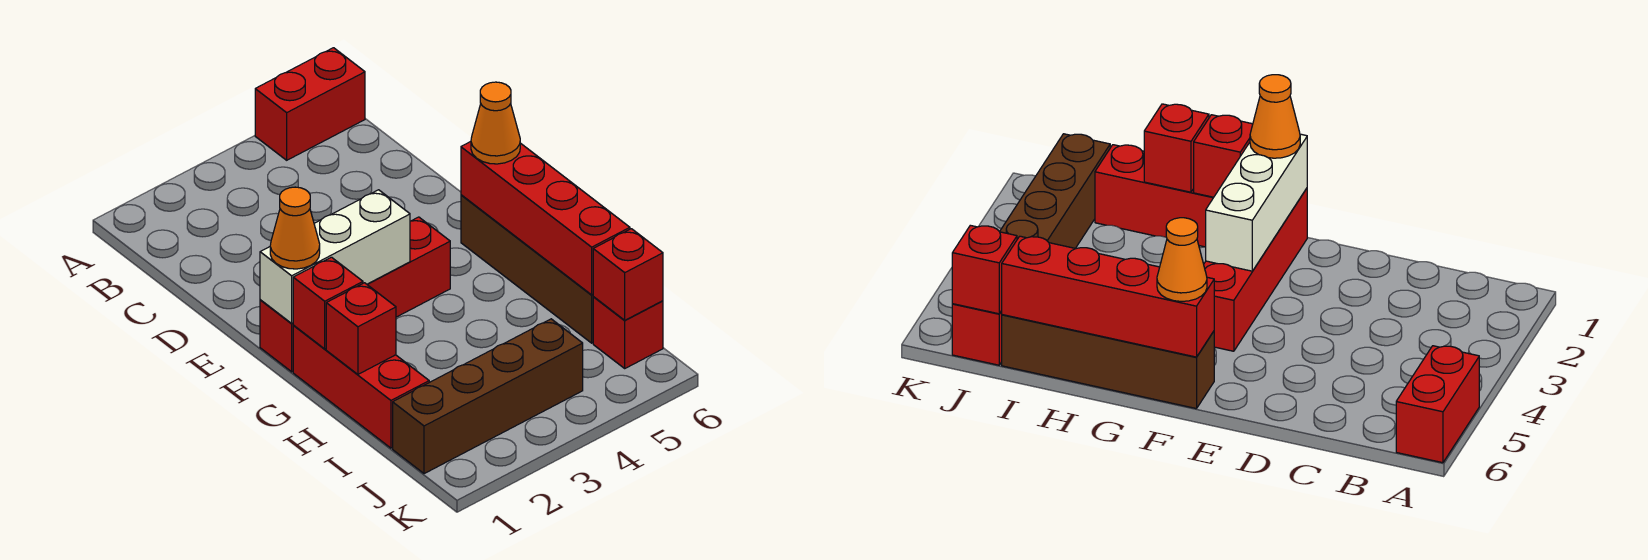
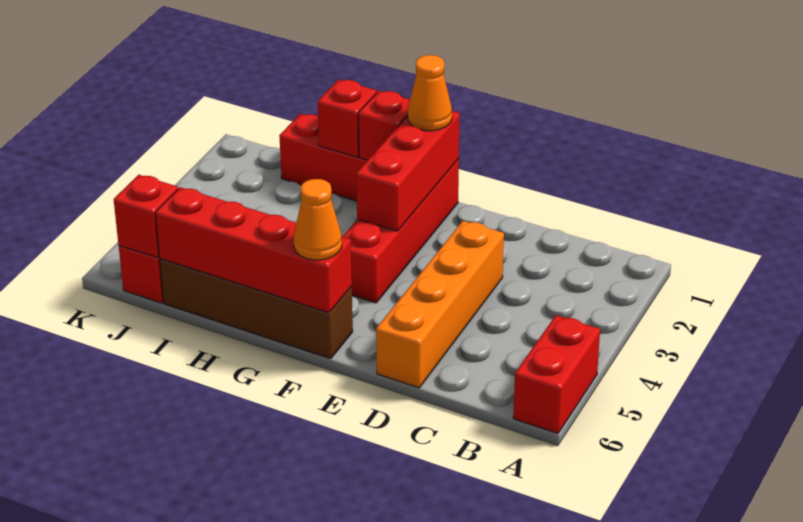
none -> orange brick D3:D6 level 1
white brick F1:F3 level 2 -> red brick F1:F3 level 2
brown brick J1:J4 level 1 -> none

